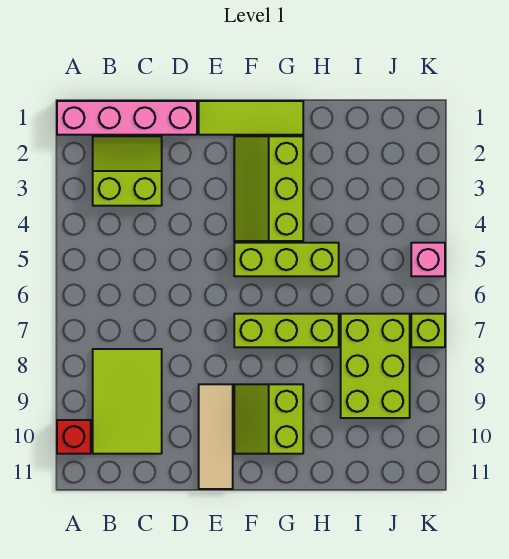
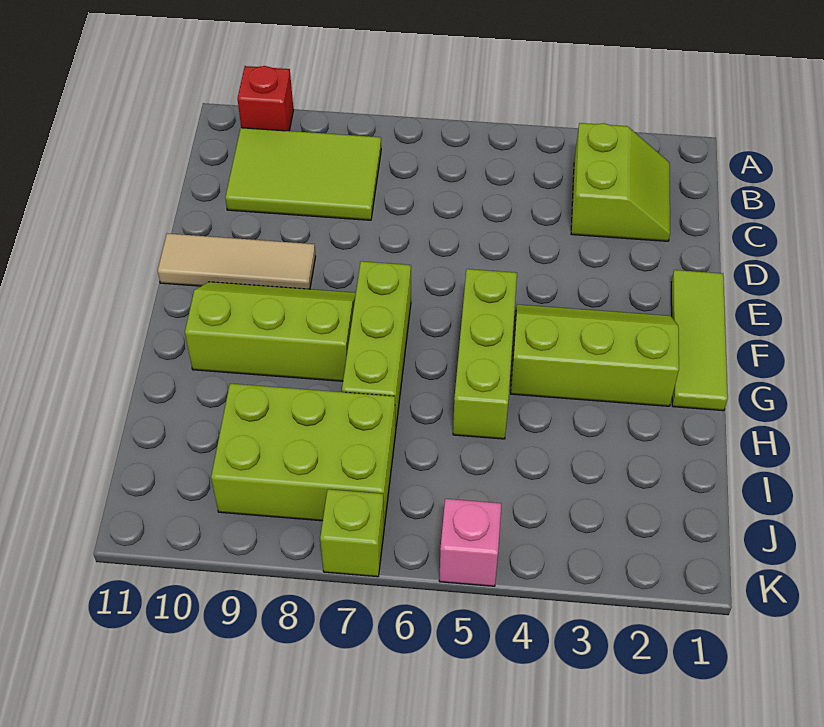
pink brick A1:D1 level 1 -> none
lime slope F9:G10 level 1 top G -> lime slope F8:G10 level 1 top G

